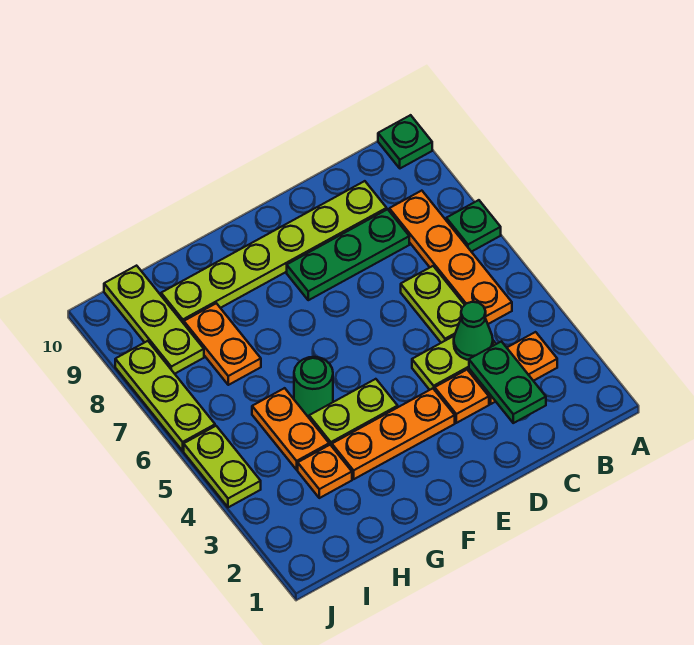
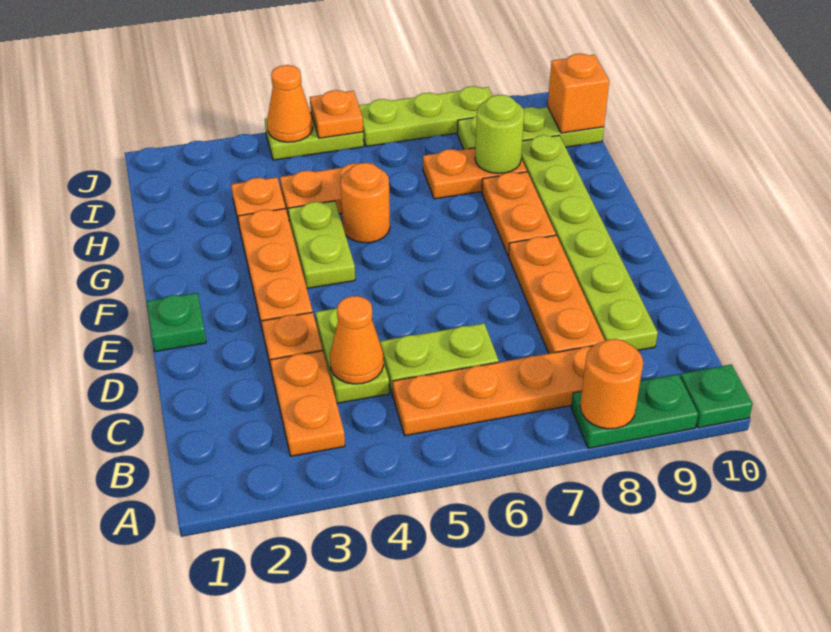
green plate A7 level 1 -> green plate E1 level 1
none -> orange round brick A8 level 2
green plate C2:C3 level 2 -> green plate A8:A9 level 1
green cone C4 level 2 -> orange cone C4 level 2
green plate C8:E8 level 1 -> orange plate C8:E8 level 1
none -> orange plate F8:G8 level 1
green round brick G5 level 1 -> orange round brick G5 level 1
none -> lime round brick H8 level 2
none -> orange brick I10 level 2
none -> orange cone J4 level 2
none -> orange plate J5 level 2

